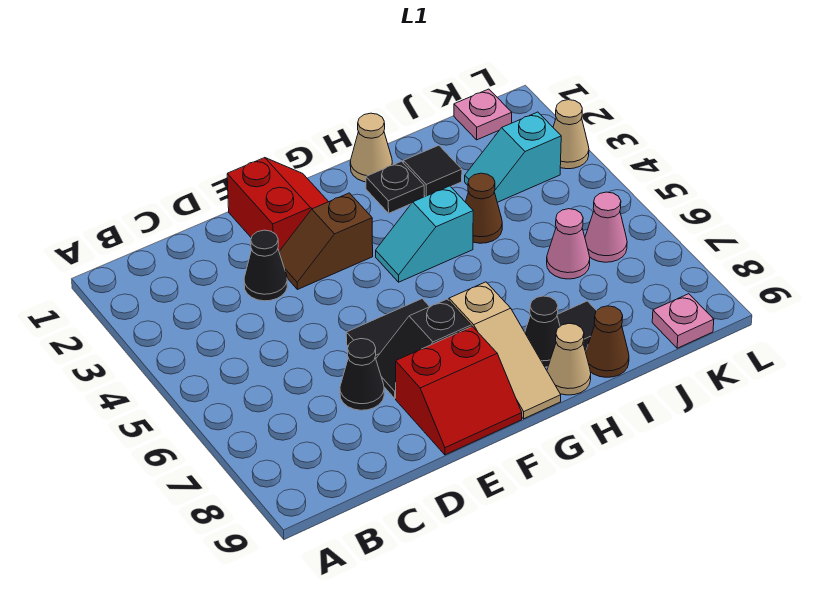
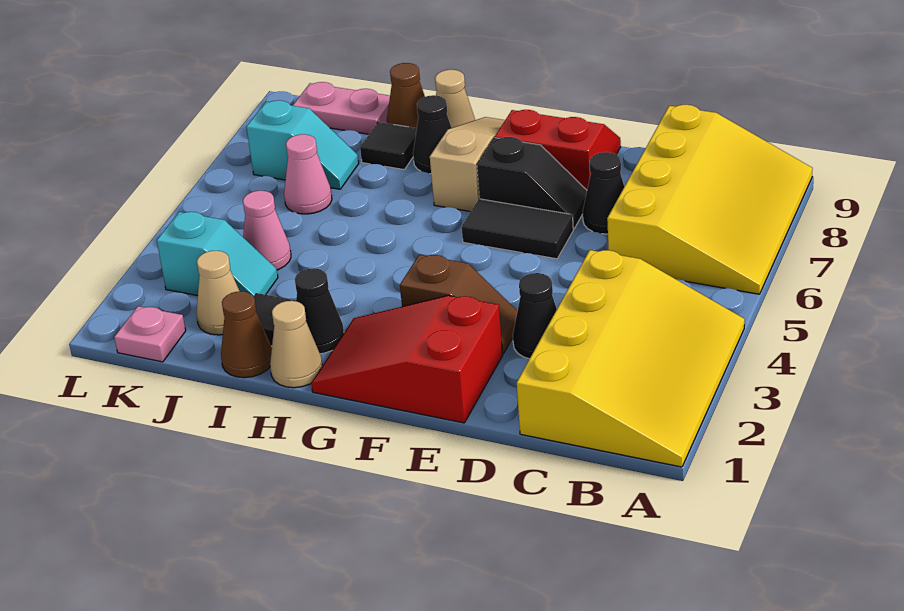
none -> yellow slope A1:C4 level 1 top C
none -> yellow slope A6:C9 level 1 top C
red slope E1:F2 level 1 top E -> red slope E1:G2 level 1 top E
cyan slope G4:H4 level 1 top H -> cyan slope J7:K7 level 1 top K
black plate H2 level 1 -> black cone H2 level 1
brown cone I4 level 1 -> brown cone I1 level 1
pink cone K6 level 1 -> pink cone J4 level 1
pink plate K9 level 1 -> pink plate J9:K9 level 1
tan cone L3 level 1 -> tan cone J2 level 1

